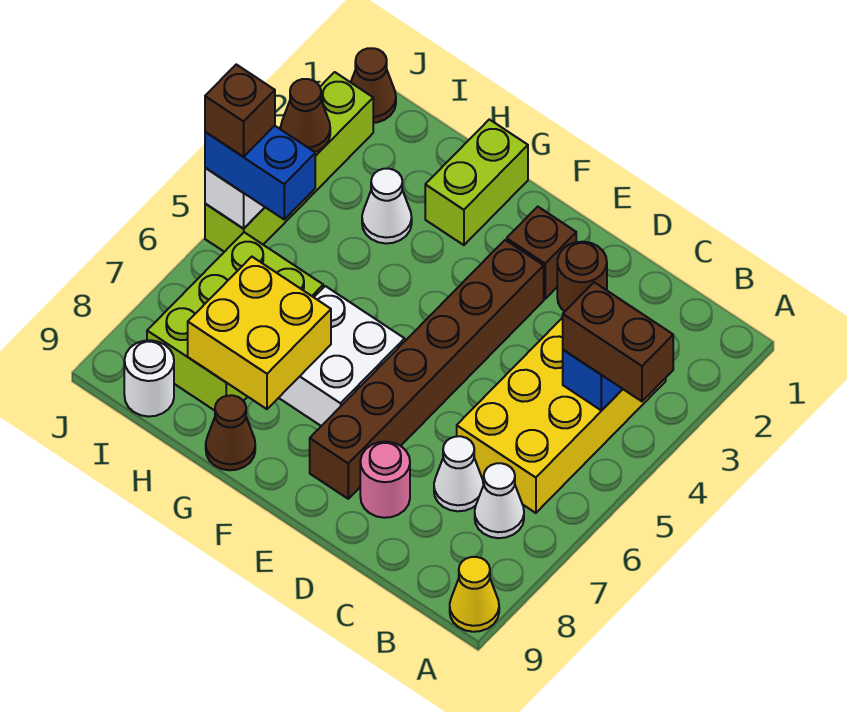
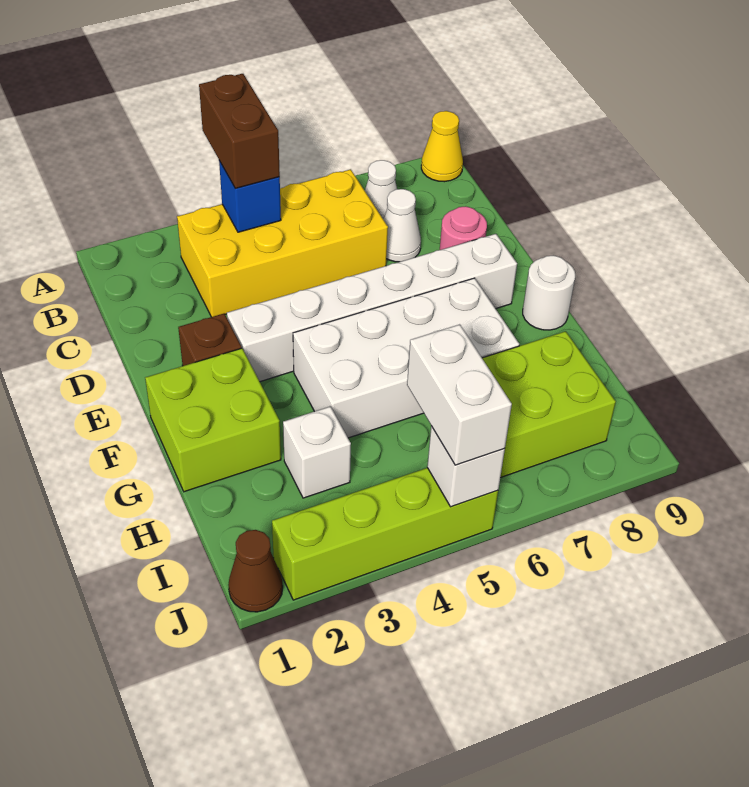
brown round brick D2 level 1 -> none
brown brick E3:E8 level 1 -> white brick E3:E8 level 1
white brick F6:G7 level 1 -> white brick F4:G7 level 1
lime brick G1:G2 level 1 -> lime brick F1:G2 level 1
yellow brick G7:H8 level 2 -> none
brown cone G9 level 1 -> none
white cone H3 level 1 -> white brick H3 level 1
blue brick I5:J5 level 3 -> white brick I5:J5 level 3
white round brick I9 level 1 -> white round brick F9 level 1
brown cone J3 level 2 -> none
brown brick J5 level 4 -> none

